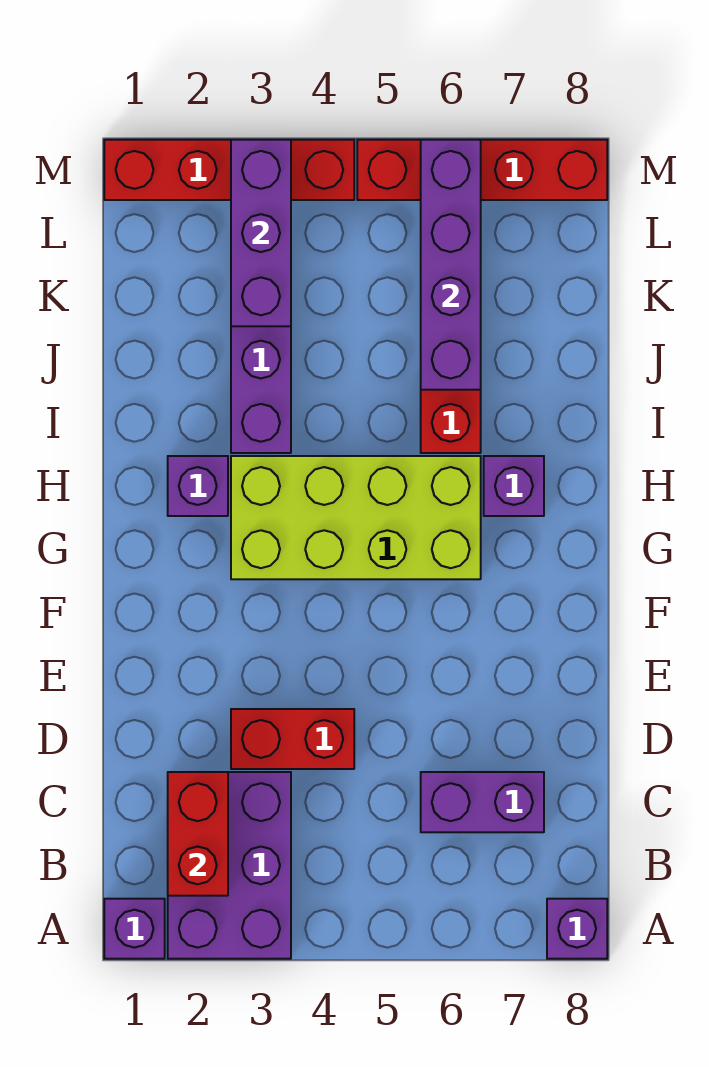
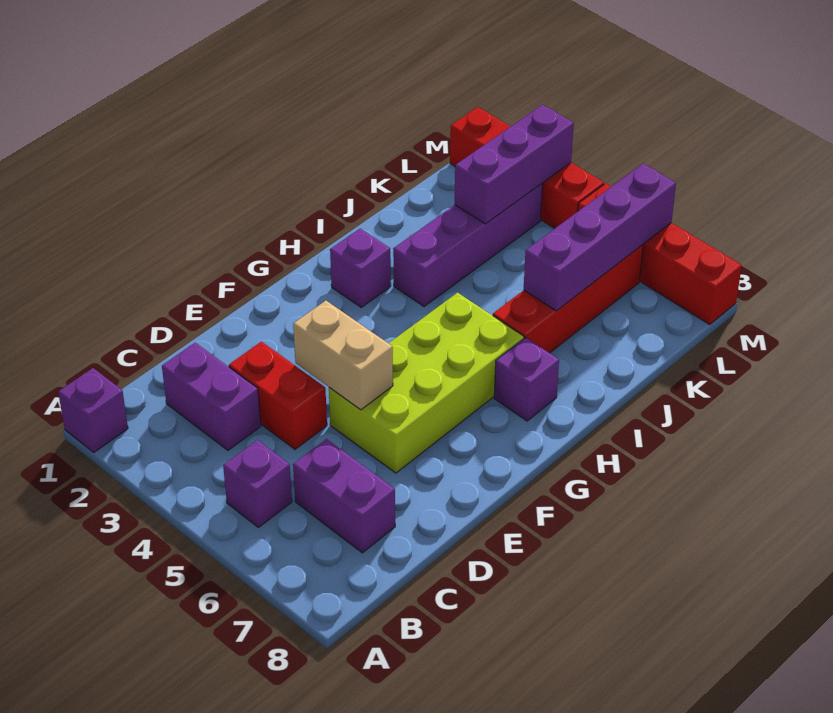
purple brick A2:C3 level 1 -> purple brick C2:C3 level 1
purple brick A8 level 1 -> purple brick B5 level 1
red brick B2:C2 level 2 -> none
none -> tan brick E4:E5 level 2
lime brick G3:H6 level 1 -> lime brick E5:H6 level 1

